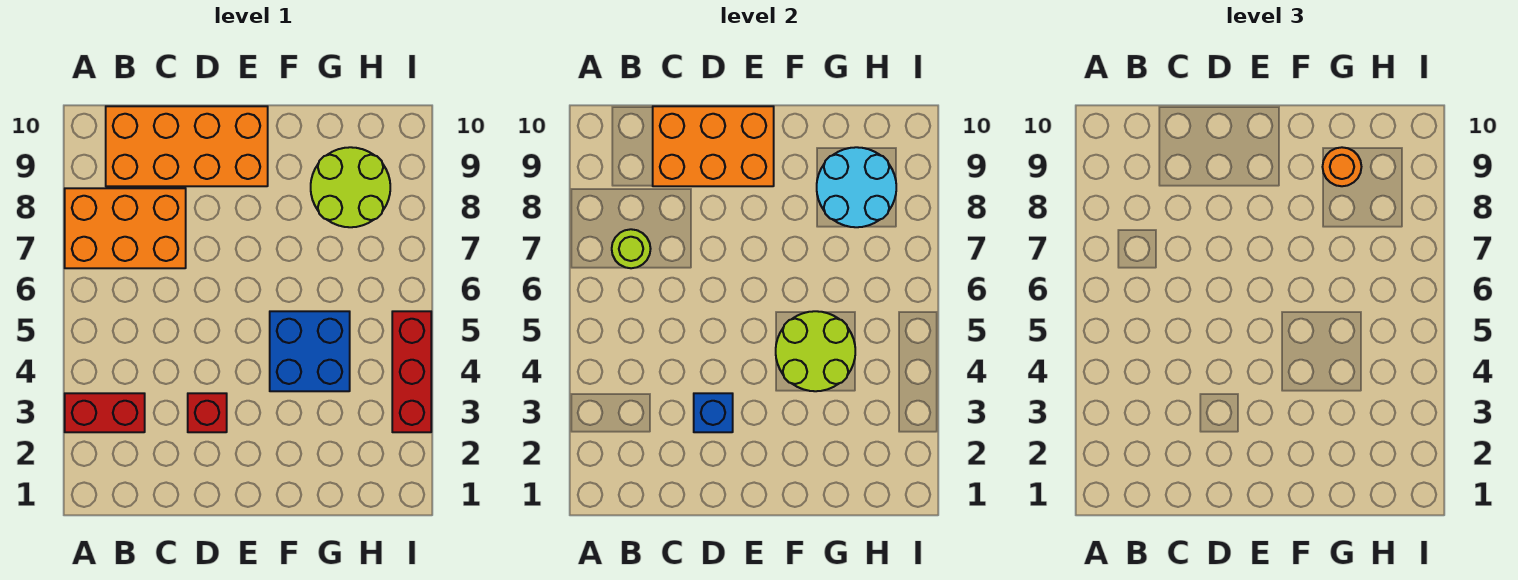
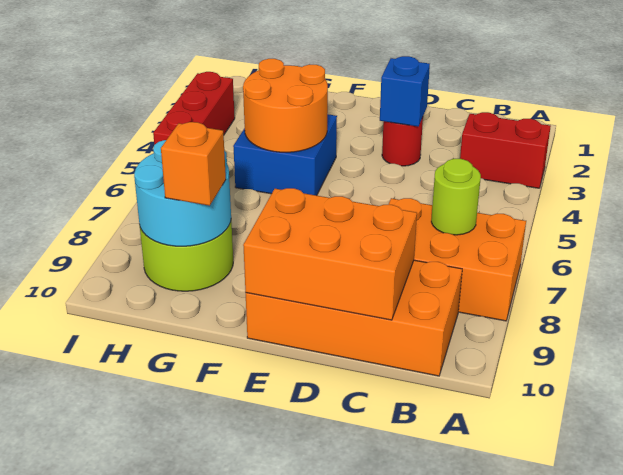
red brick D3 level 1 -> red round brick D3 level 1
lime round brick F4:G5 level 2 -> orange round brick F4:G5 level 2
orange round brick G9 level 3 -> orange brick G9 level 3

